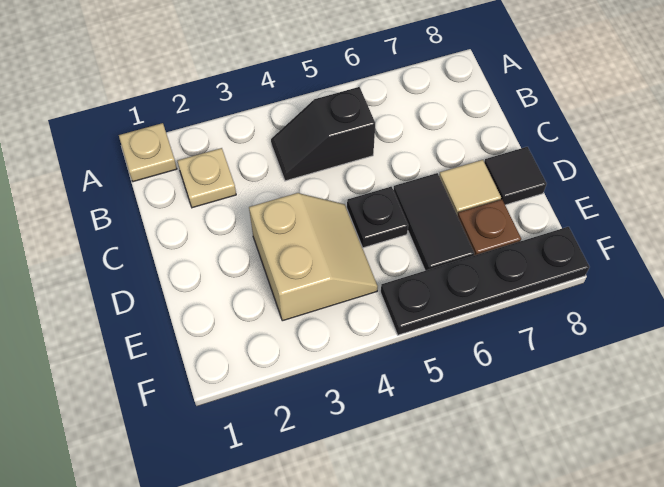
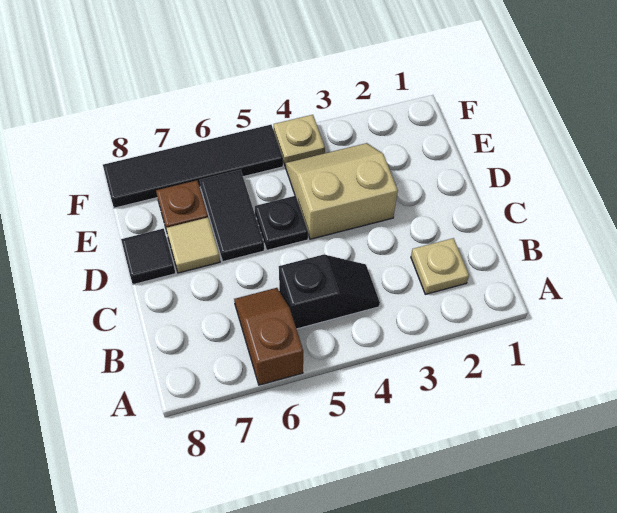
tan plate A1 level 1 -> tan plate F4 level 1
none -> brown slope A6:B6 level 1 top A
tan slope D3:E4 level 1 top 3 -> tan slope D3:E4 level 1 top D
black plate F5:F8 level 1 -> black tile F5:F8 level 1

